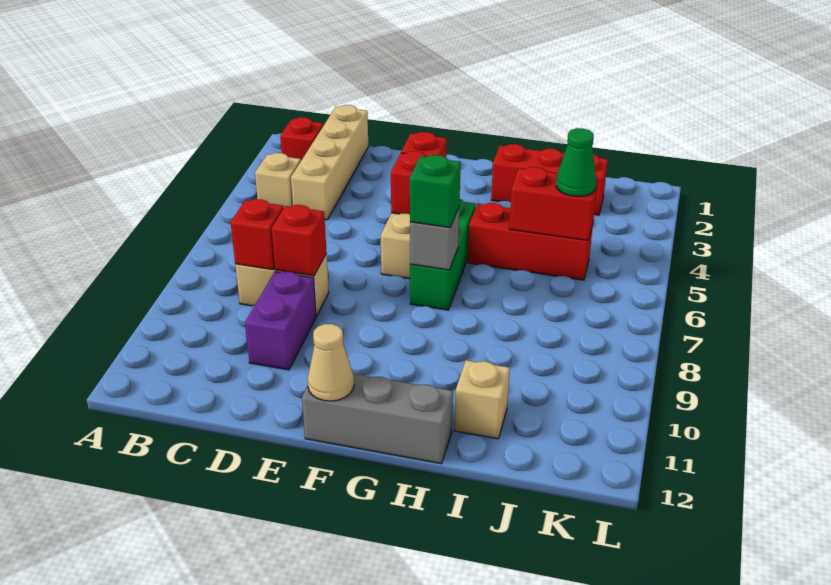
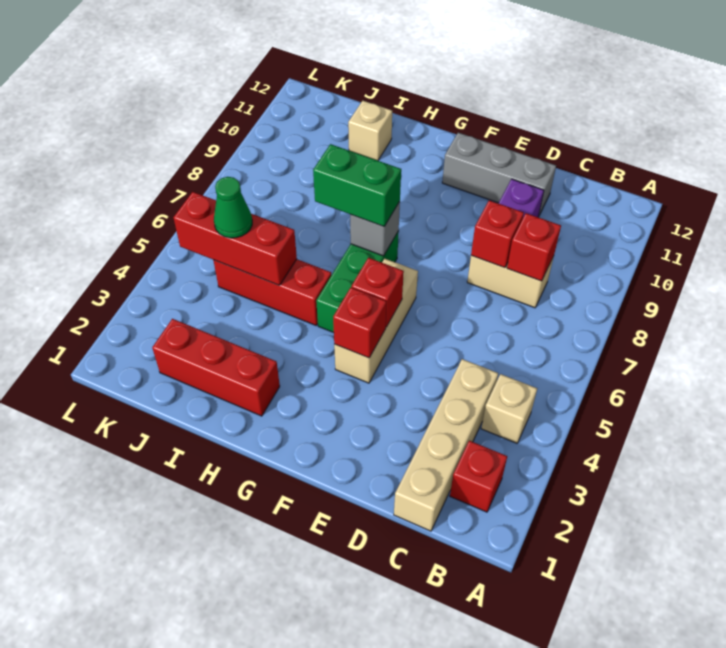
grey brick F12:H12 level 1 -> grey brick D11:F11 level 1
tan cone F12 level 2 -> none
green brick G7 level 3 -> green brick G7:H7 level 3
red brick I5:J5 level 2 -> red brick I5:K5 level 2

